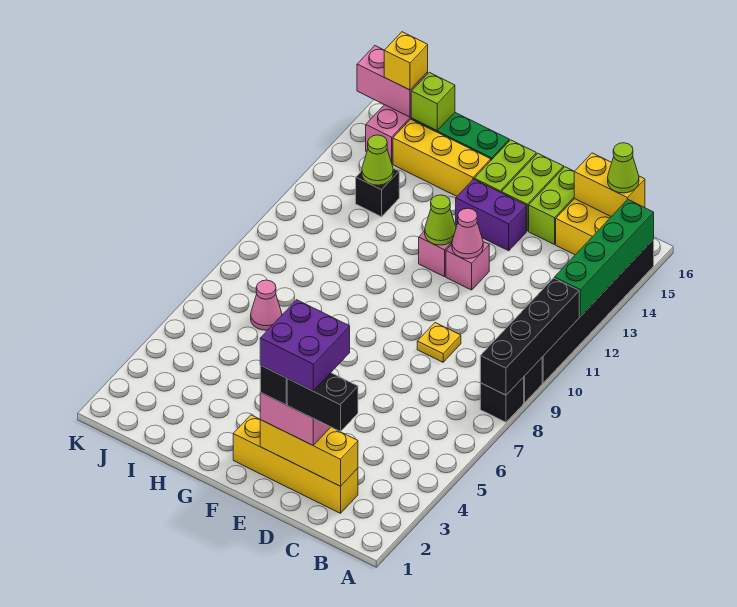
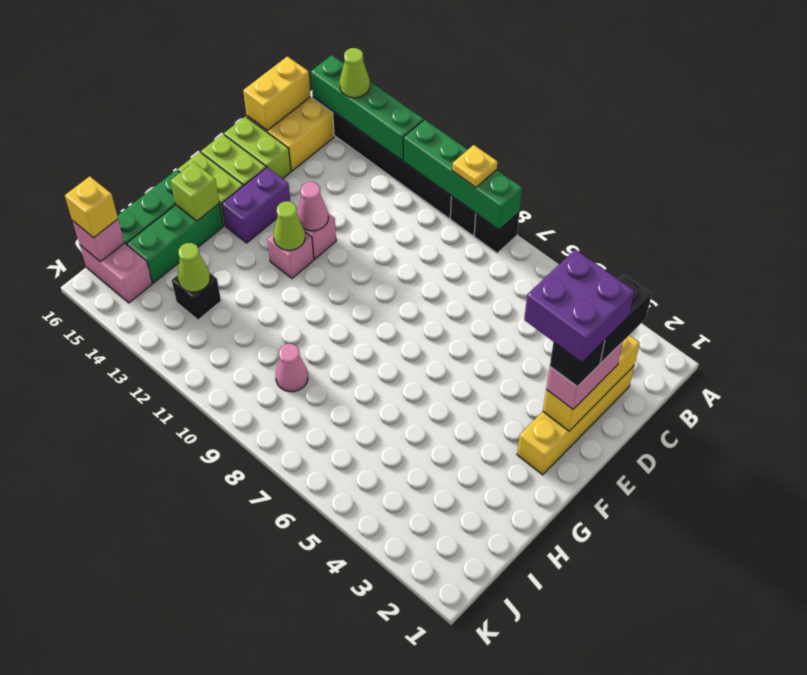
black brick A8:A11 level 2 -> green brick A8:A11 level 2
lime cone B16 level 3 -> lime cone A14 level 3
yellow plate D9 level 1 -> yellow plate A9 level 3
yellow brick G15:I15 level 1 -> green brick G15:I15 level 1
pink cone I7 level 1 -> pink cone I9 level 1
lime brick I16 level 2 -> lime brick G15 level 2
pink brick J16:K16 level 2 -> pink brick J16 level 2

